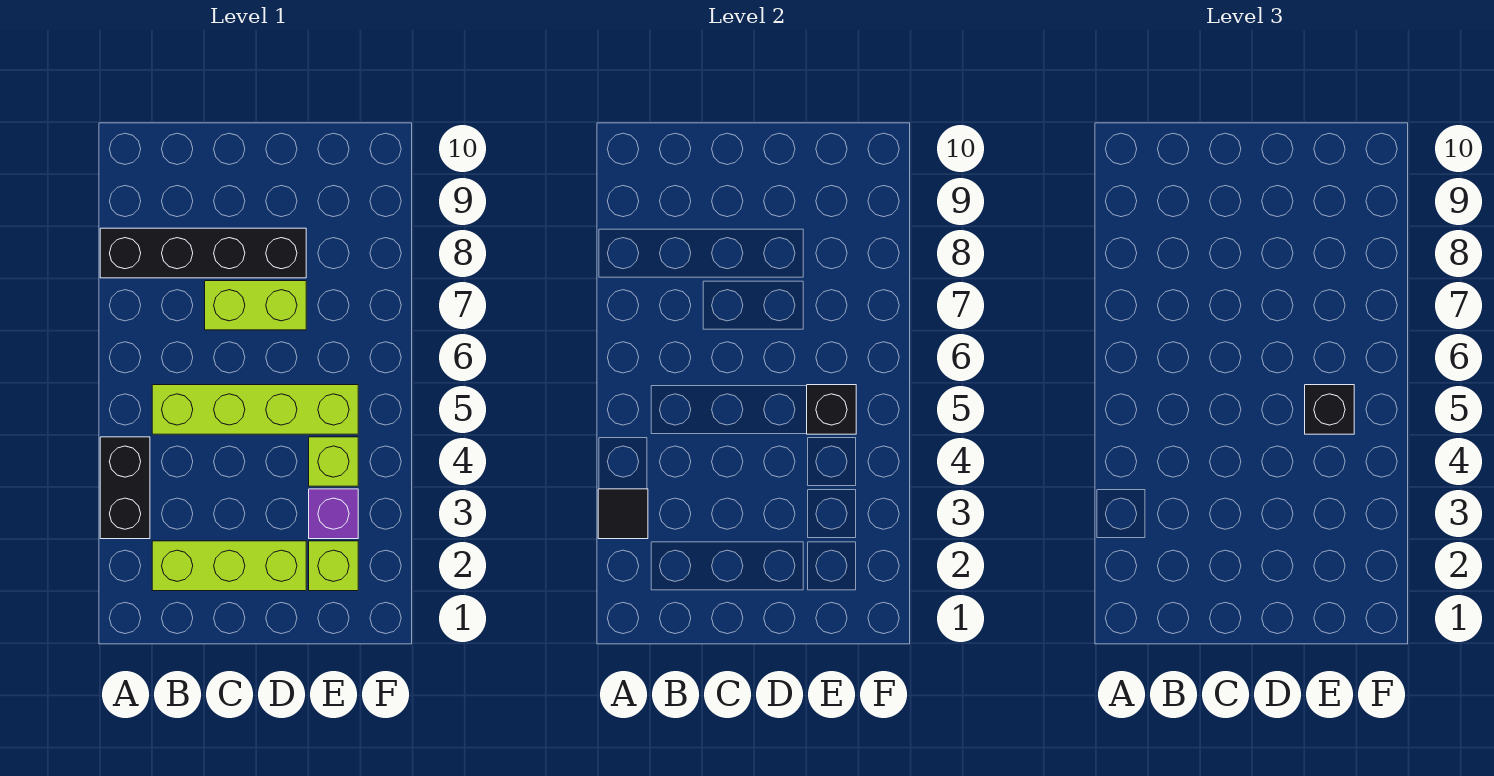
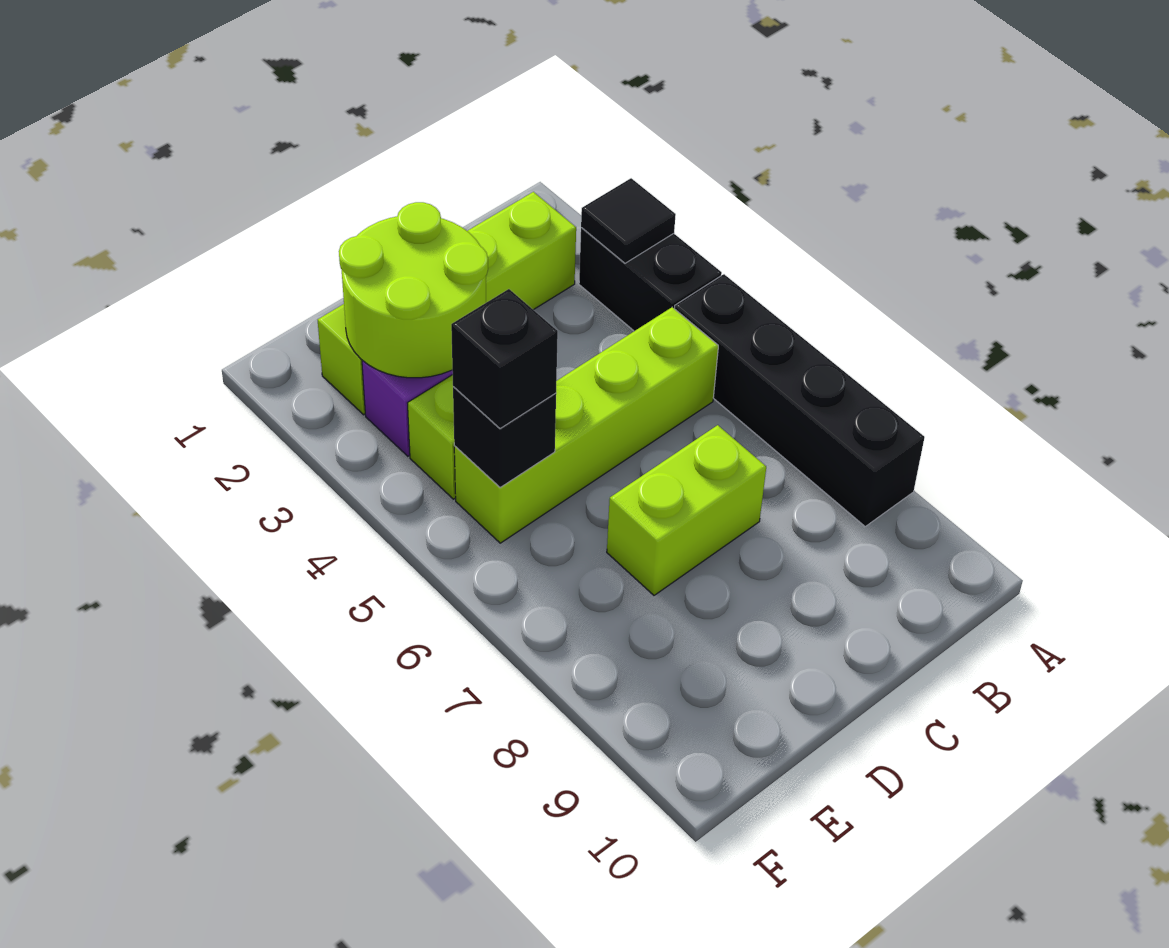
black brick A8:D8 level 1 -> black brick A5:A8 level 1
none -> lime round brick D2:E3 level 2

